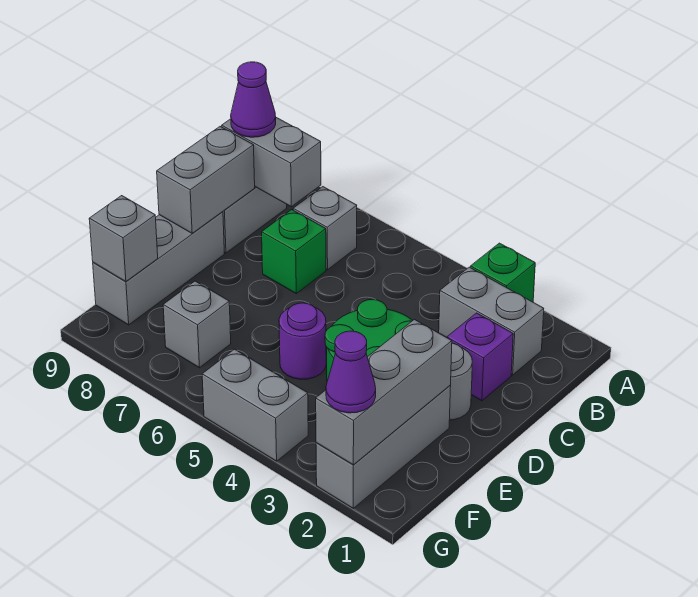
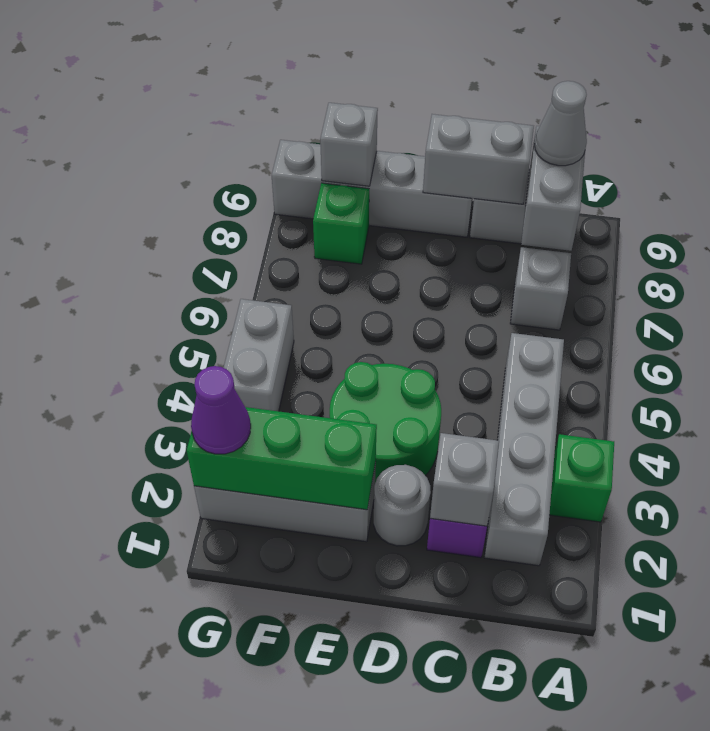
grey brick B2:B3 level 1 -> grey brick B2:B5 level 1
purple cone B9 level 3 -> grey cone B9 level 3
green brick C7 level 1 -> green brick F8 level 1
grey brick D9:F9 level 1 -> grey brick D9:G9 level 1
grey brick E2:G2 level 2 -> green brick E2:G2 level 2
purple round brick E5 level 1 -> none
grey brick F7 level 1 -> grey brick C2 level 2

